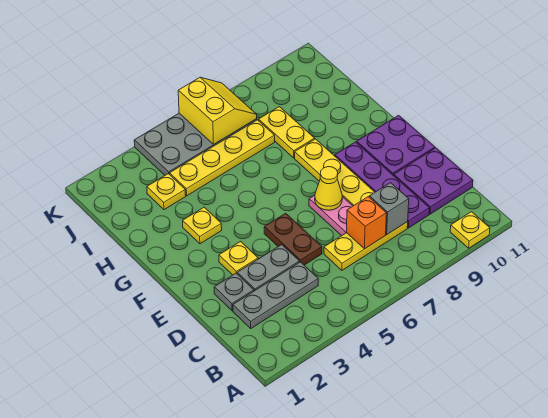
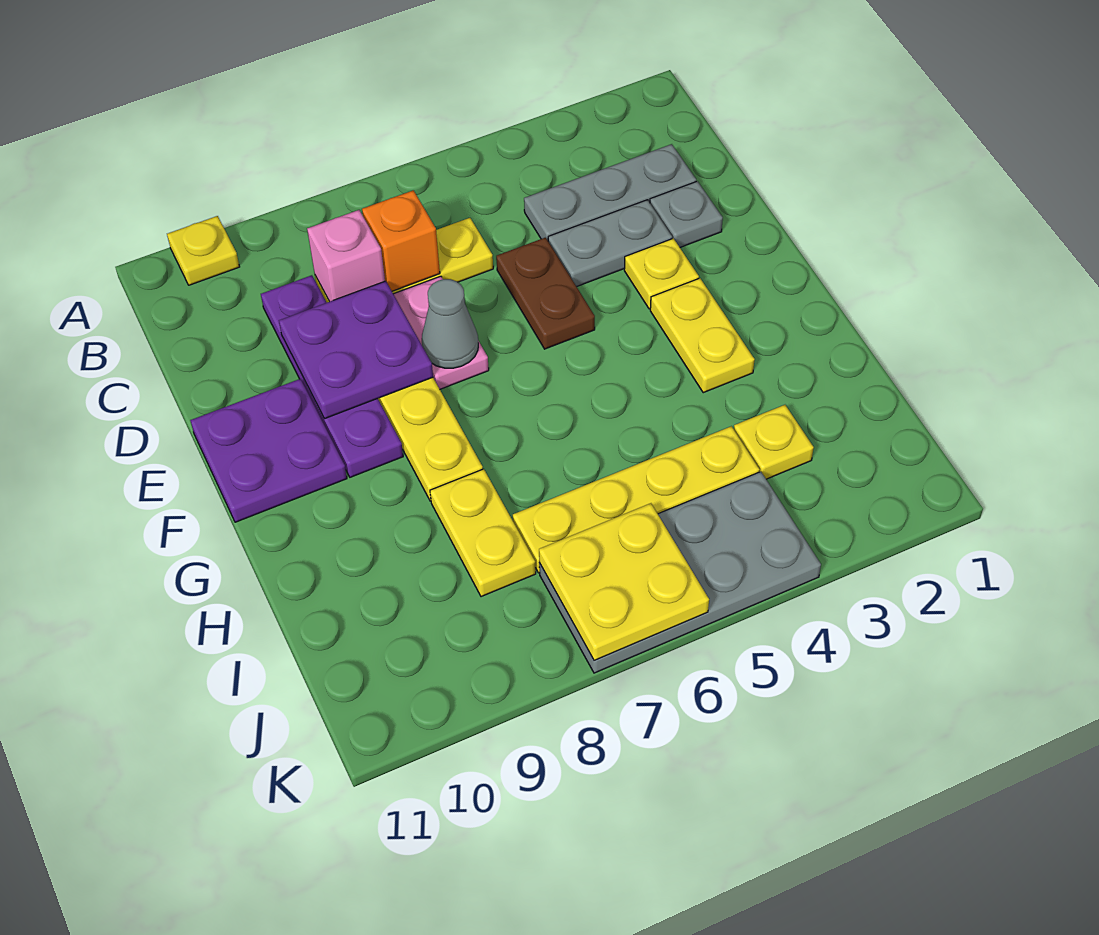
grey brick C8 level 2 -> pink brick C8 level 2
purple plate C10:D11 level 1 -> purple plate D8:E9 level 2
yellow cone E7 level 2 -> grey cone E7 level 2
yellow plate G3 level 1 -> yellow plate F3:G3 level 1
yellow slope J6:K7 level 2 top 6 -> yellow plate J6:K7 level 2

